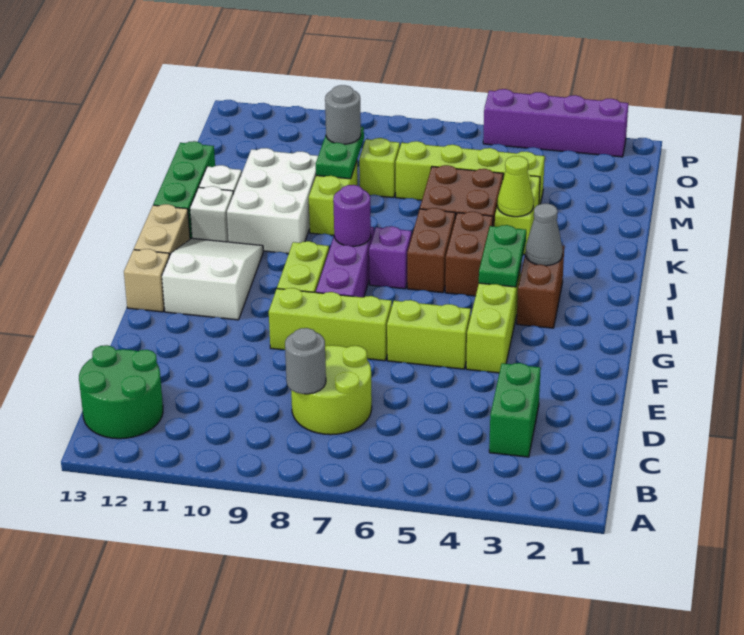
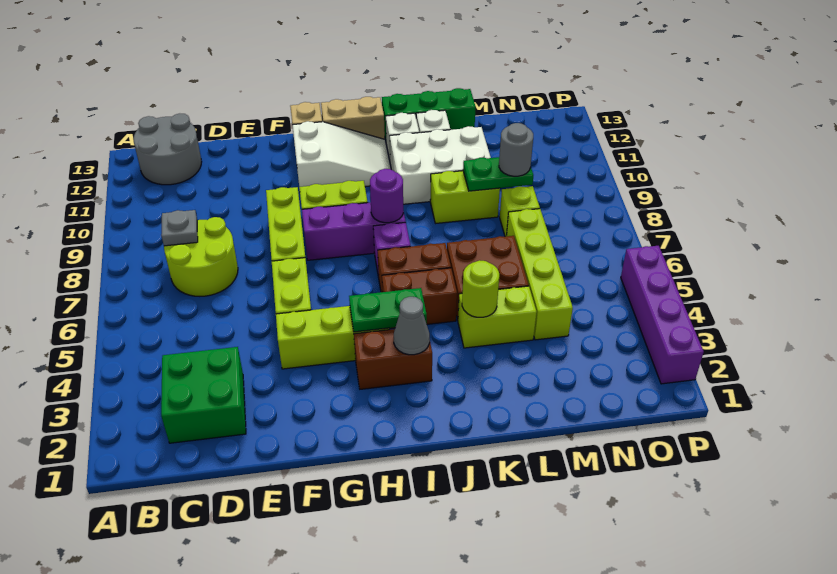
green round brick B12:C13 level 1 -> grey round brick B12:C13 level 1
green brick C3:D3 level 1 -> green brick C2:D3 level 1
grey round brick C8 level 2 -> grey plate C8 level 2
lime cone K4 level 2 -> lime round brick K4 level 2

